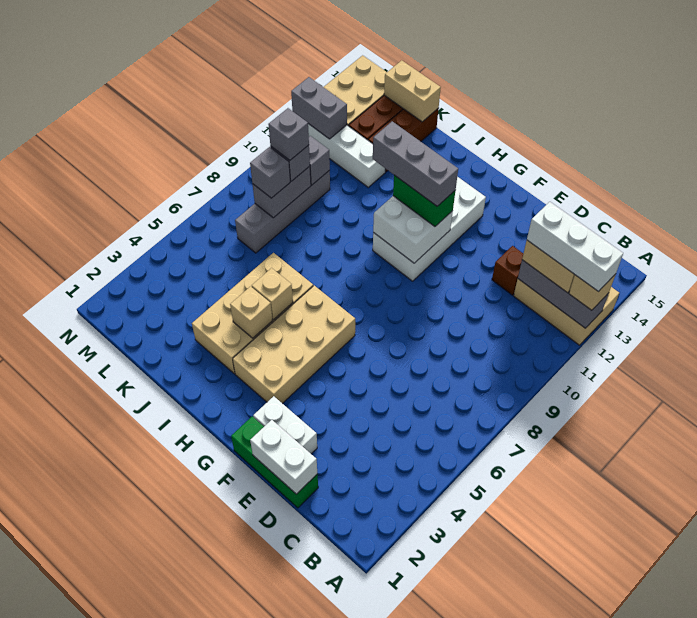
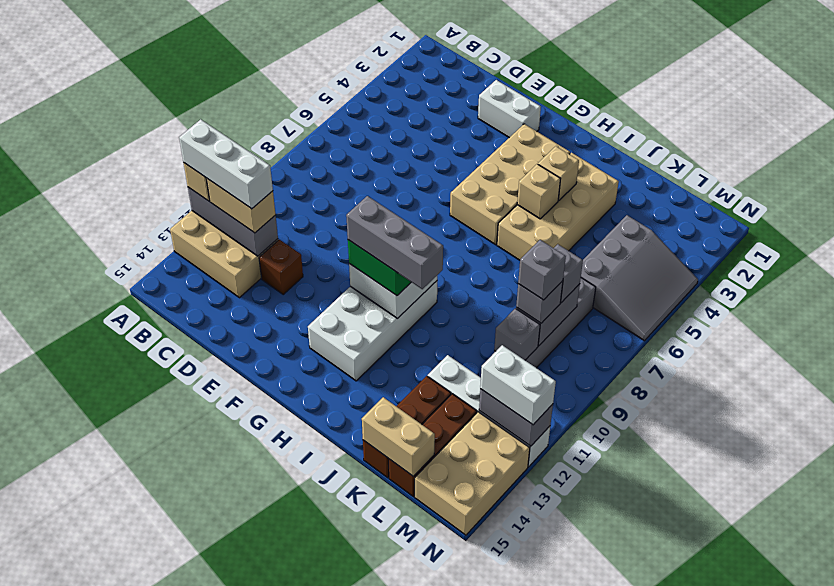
green brick D1:F1 level 1 -> none
white brick D1:E1 level 2 -> white brick M12:N12 level 3
none -> grey slope L4:N6 level 1 top L

